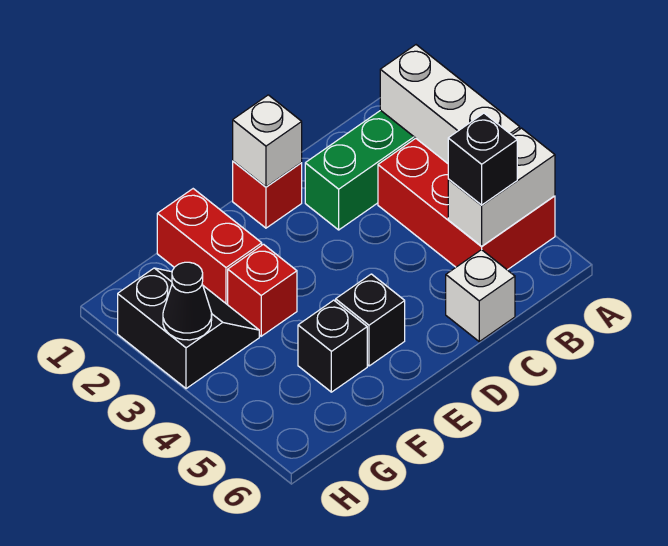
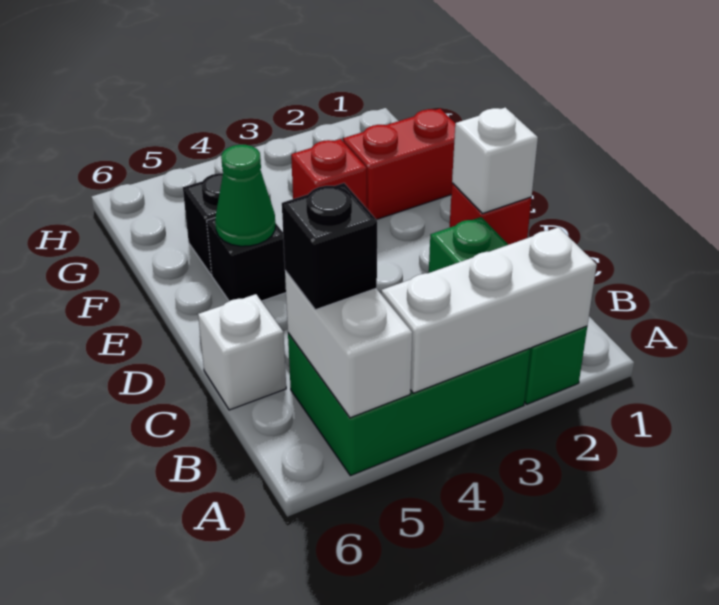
red brick A3:B5 level 1 -> green brick A3:B5 level 1
none -> green cone E5 level 2
black slope G2:H3 level 1 top H -> none
black cone H3 level 2 -> none

